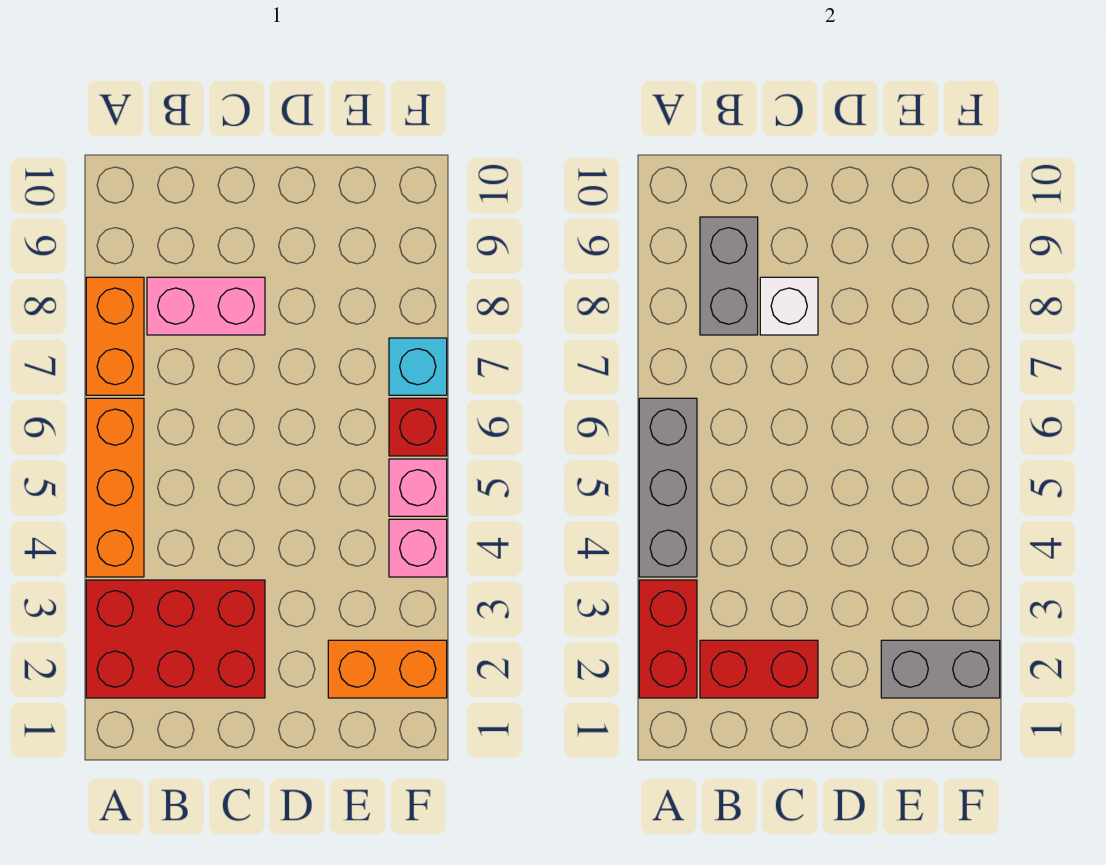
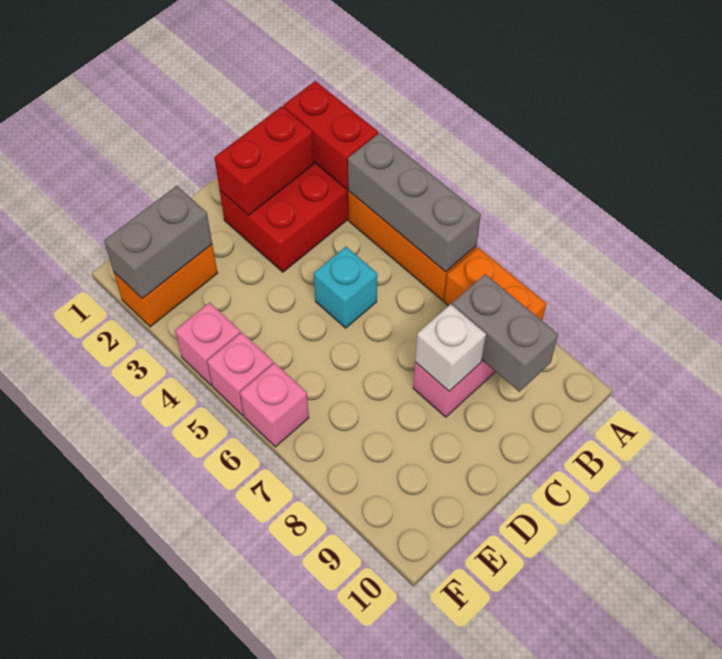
red brick F6 level 1 -> pink brick F6 level 1
cyan brick F7 level 1 -> cyan brick C5 level 1

